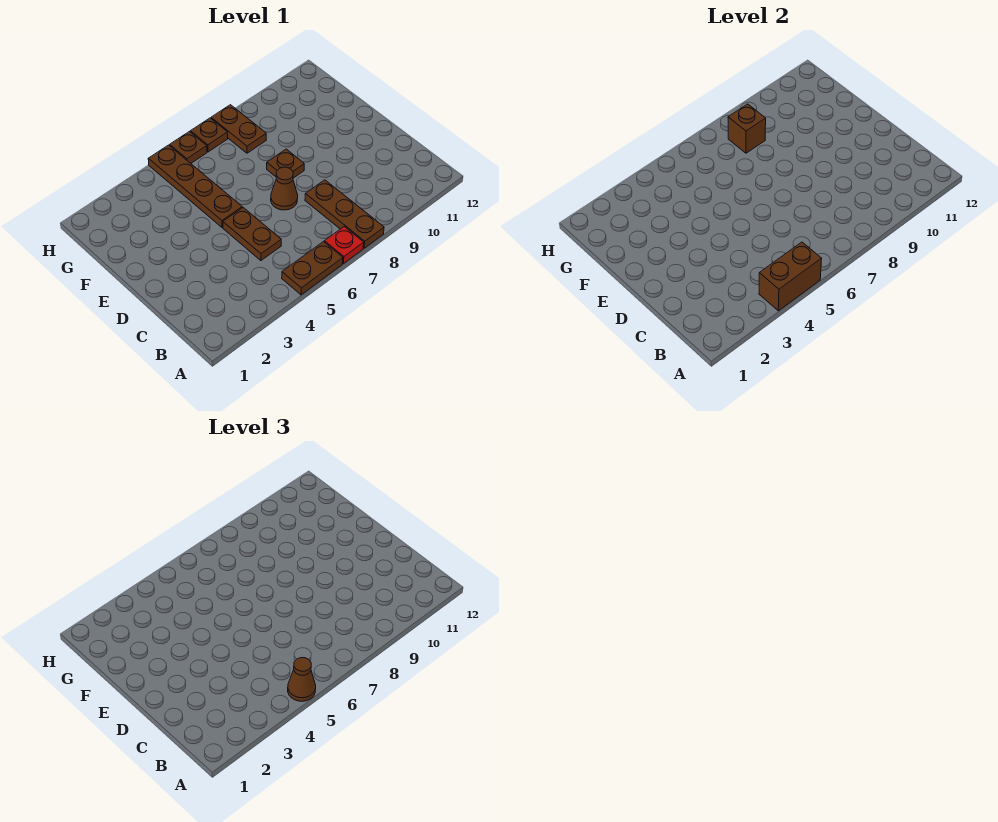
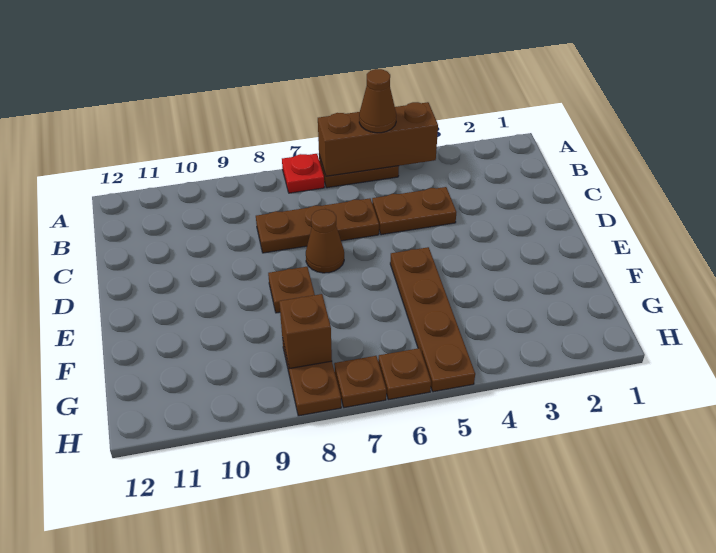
brown brick A4:A5 level 2 -> brown brick A4:A6 level 2
brown plate A8:C8 level 1 -> brown plate C6:C8 level 1
brown plate C5:D5 level 1 -> brown plate C4:C5 level 1

